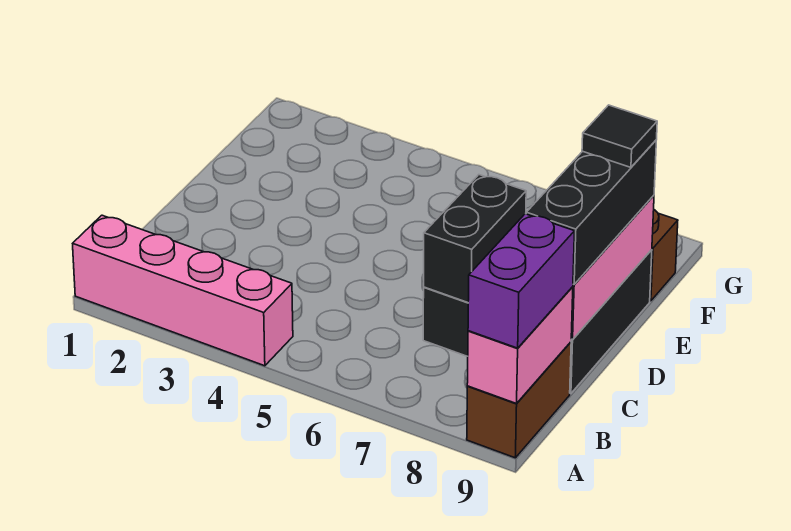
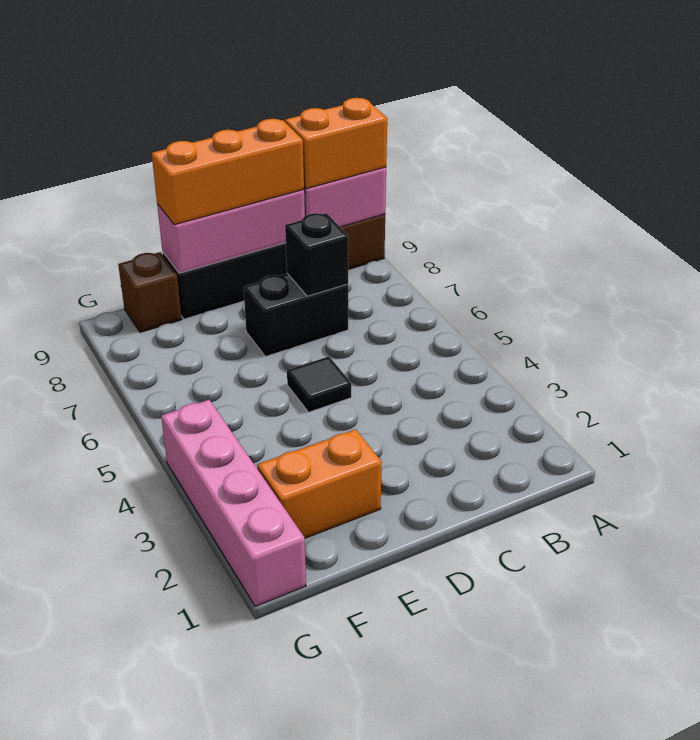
pink brick A1:A4 level 1 -> pink brick G1:G4 level 1
purple brick A9:B9 level 3 -> orange brick A9:B9 level 3
black brick C7:D7 level 2 -> black brick C7 level 2
black brick C9:E9 level 3 -> orange brick C9:E9 level 3
none -> orange brick E2:F2 level 1
black tile E9 level 4 -> black tile D5 level 1

